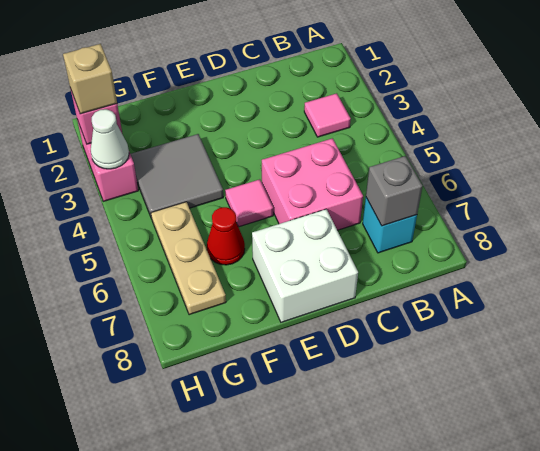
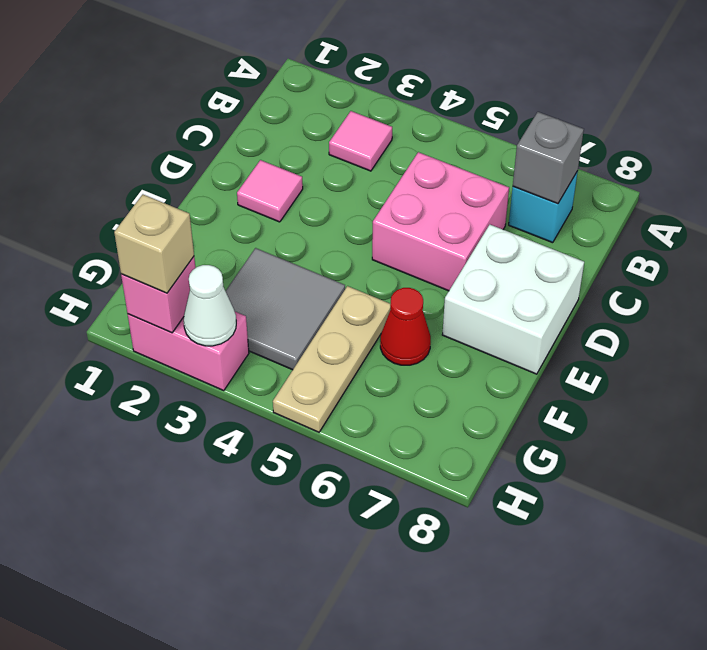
pink tile E5 level 1 -> pink tile D2 level 1
tan plate G5:G7 level 1 -> tan plate F5:H5 level 1

